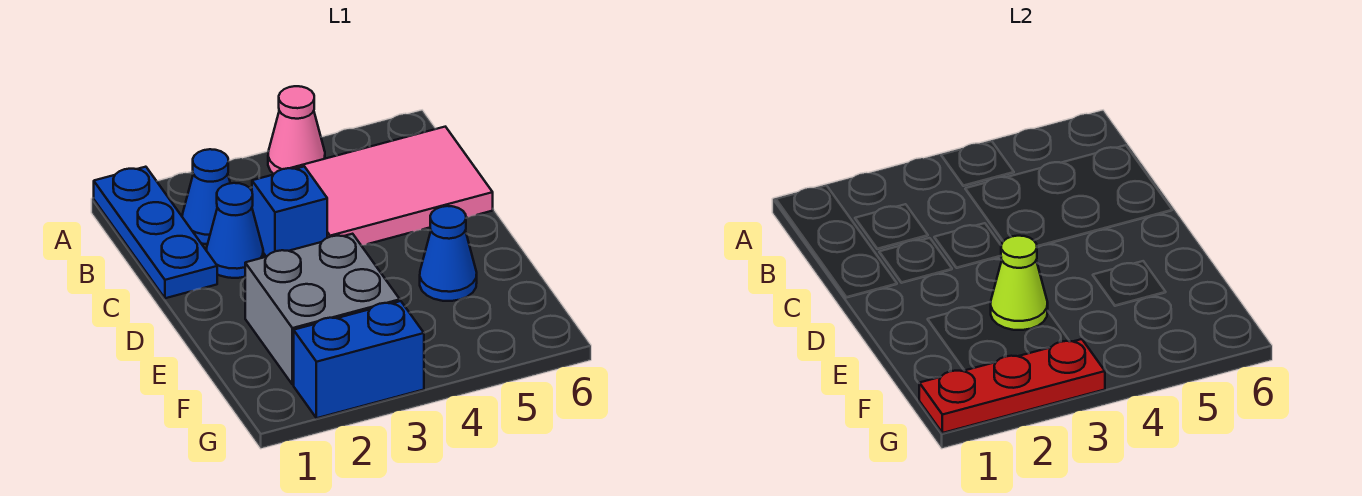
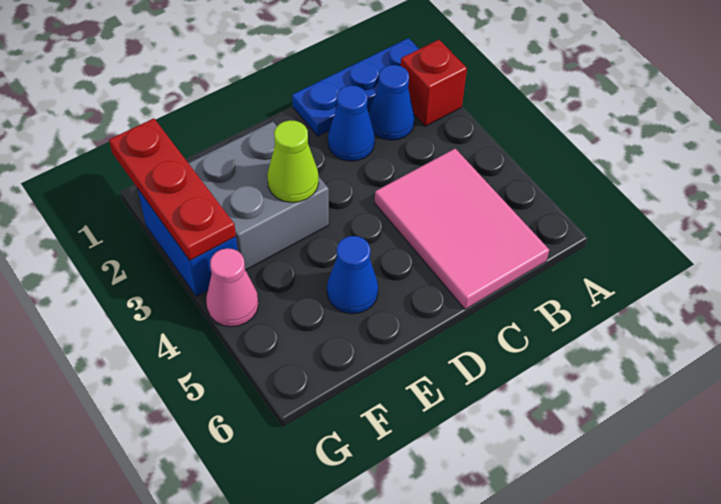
none -> red brick A2 level 1
pink cone A4 level 1 -> pink cone G4 level 1
blue brick C3 level 1 -> none

